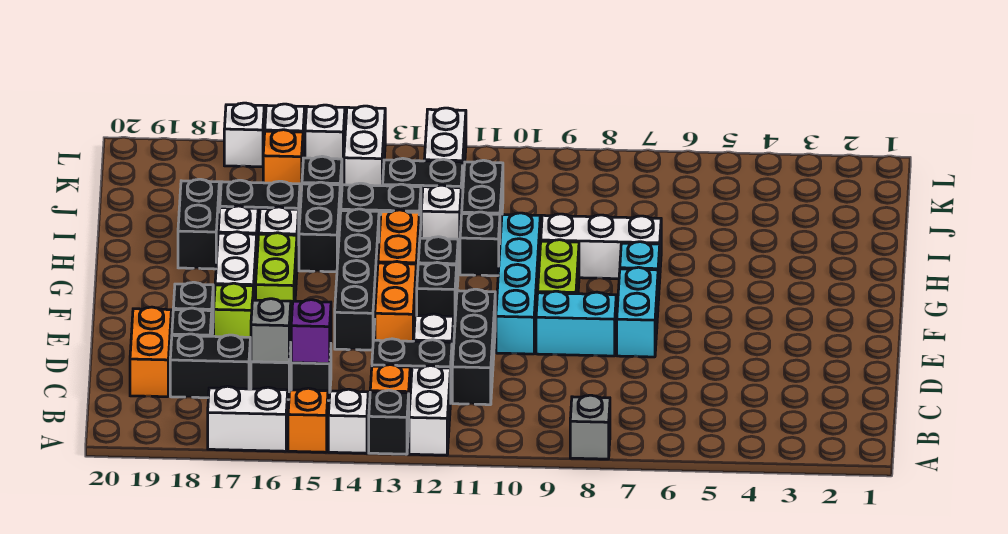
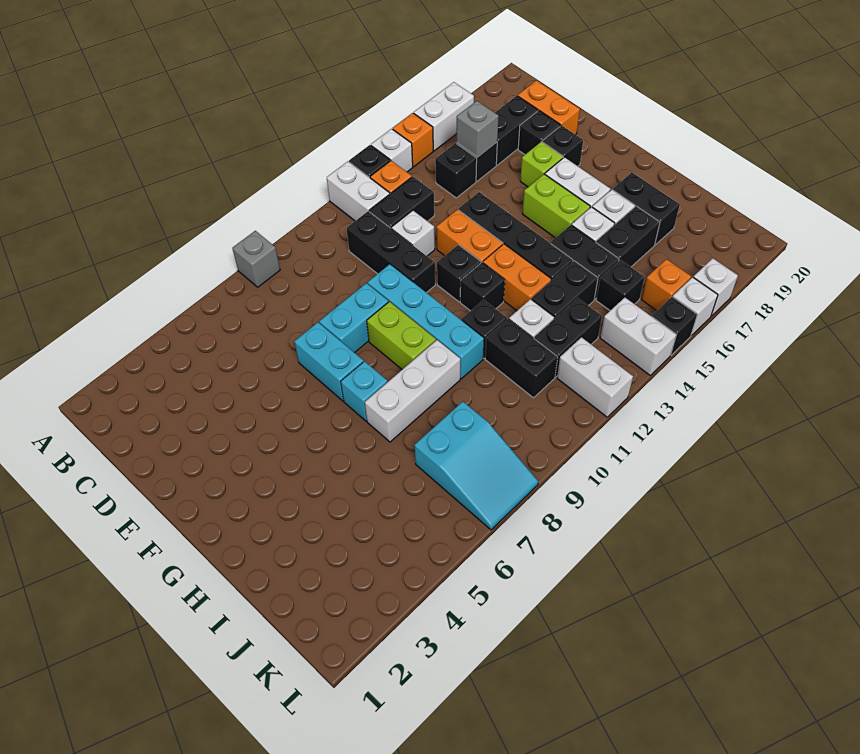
purple brick C15 level 2 -> none
none -> cyan slope J7:L8 level 1 top J
white brick L15 level 1 -> black brick L15 level 1

